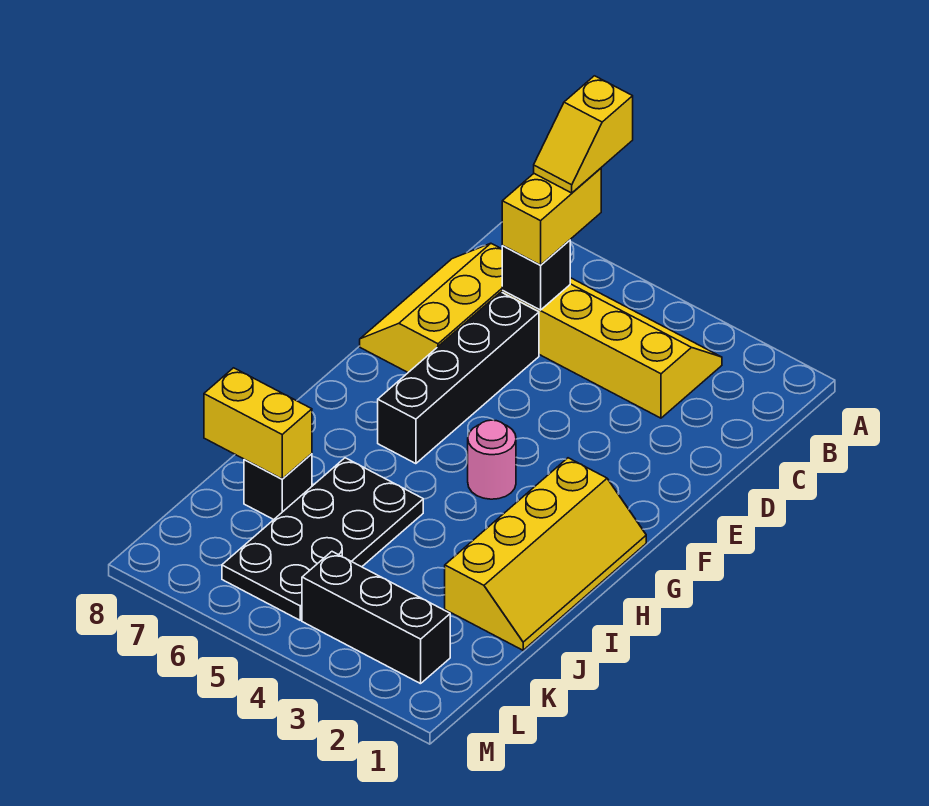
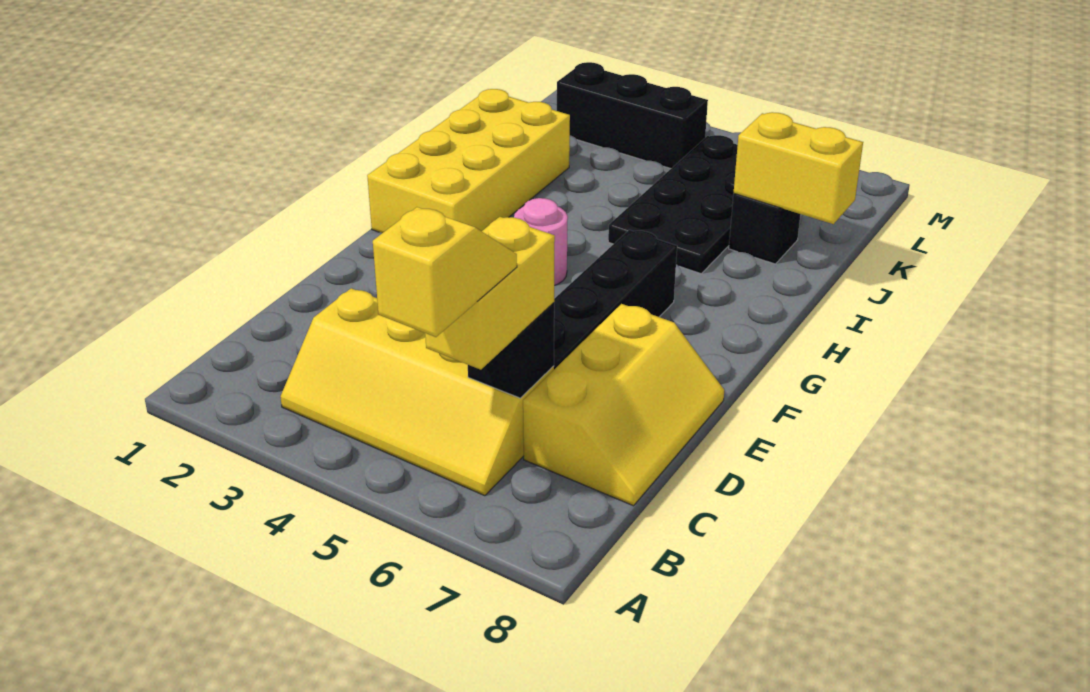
yellow slope G1:J2 level 1 top 2 -> yellow brick G1:J2 level 1

